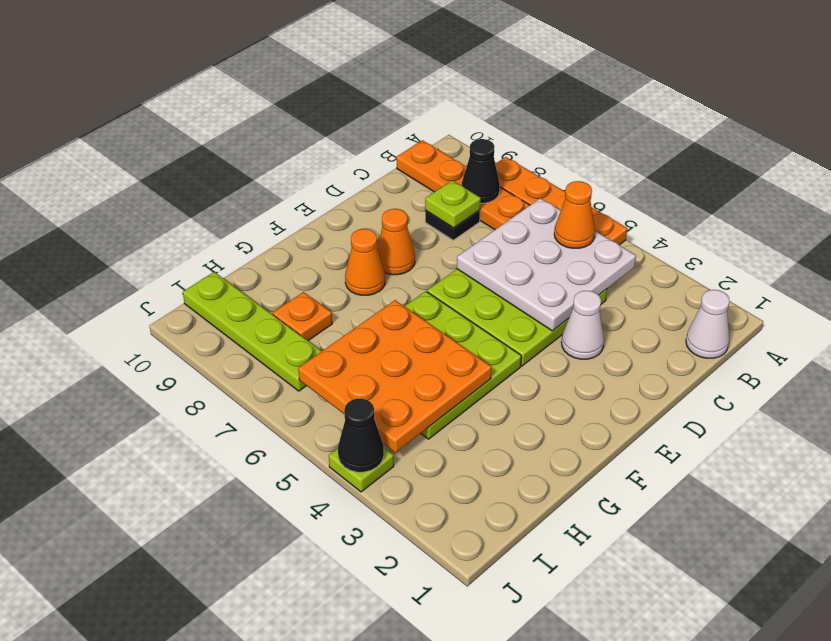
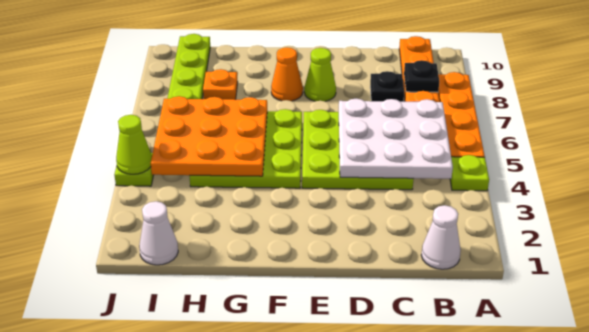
orange cone B5 level 3 -> none
black cone B8 level 2 -> black plate B8 level 2
lime plate C8 level 2 -> lime plate A4 level 1
white cone D3 level 1 -> white cone I1 level 1
orange cone E8 level 1 -> lime cone E8 level 1
black cone J4 level 2 -> lime cone J4 level 2

